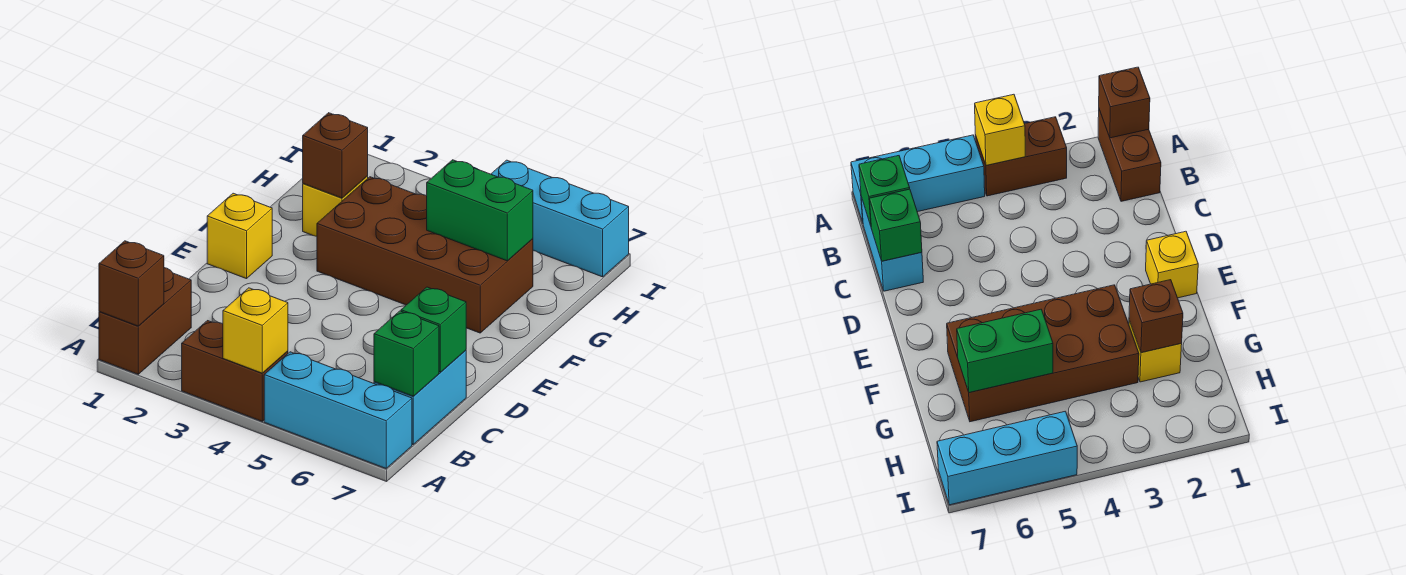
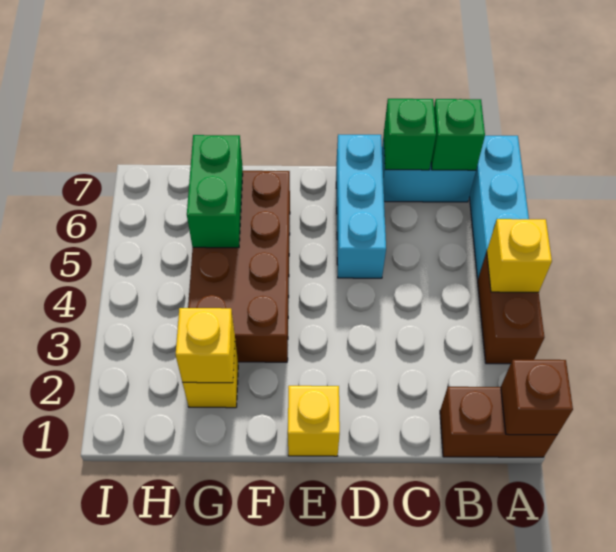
brown brick G2 level 2 -> yellow brick G2 level 2
cyan brick I5:I7 level 1 -> cyan brick D5:D7 level 1

